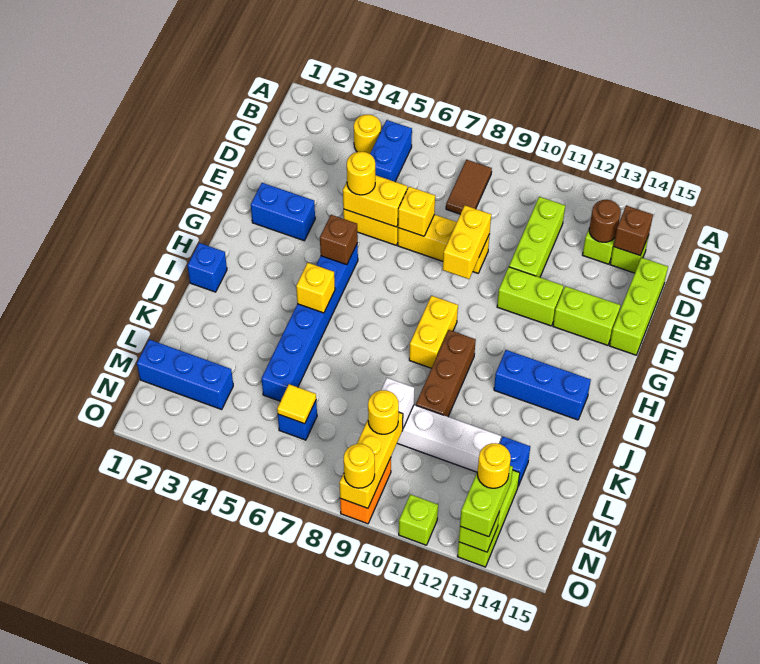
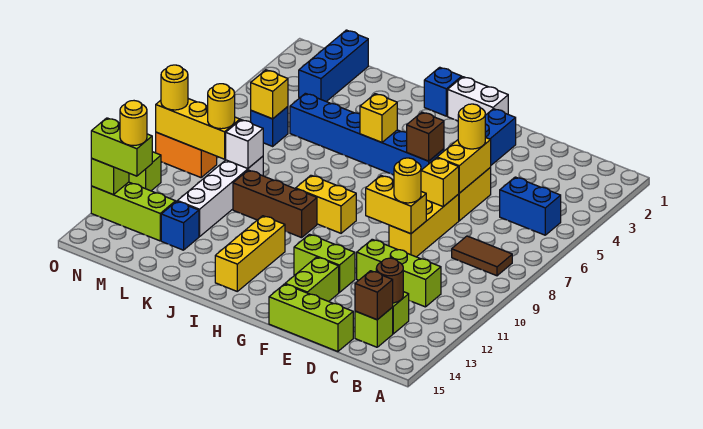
yellow round brick B4 level 1 -> yellow round brick E9 level 3
lime brick F11:F12 level 1 -> lime brick F12:G12 level 1
none -> white brick G1:H1 level 1
blue brick I12:I14 level 1 -> yellow brick I12:I14 level 1
yellow tile M6 level 2 -> yellow brick M6 level 2

